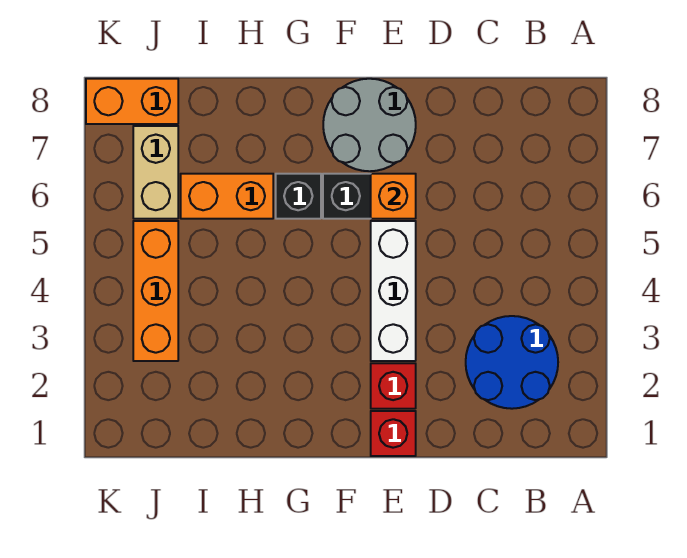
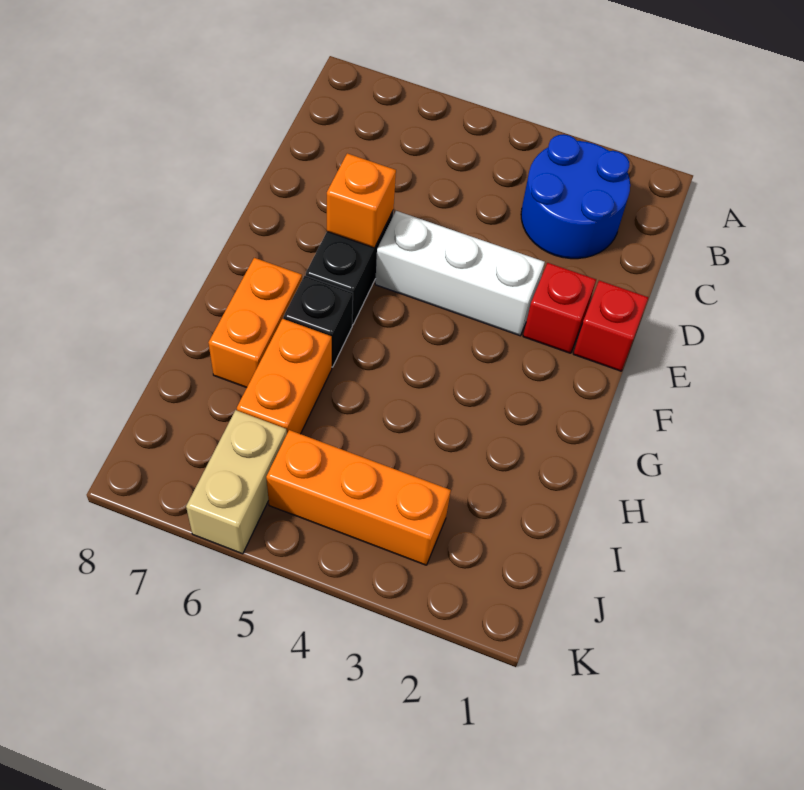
grey round brick E7:F8 level 1 -> none
tan brick J6:J7 level 1 -> tan brick J6:K6 level 1
orange brick J8:K8 level 1 -> orange brick G7:H7 level 1

